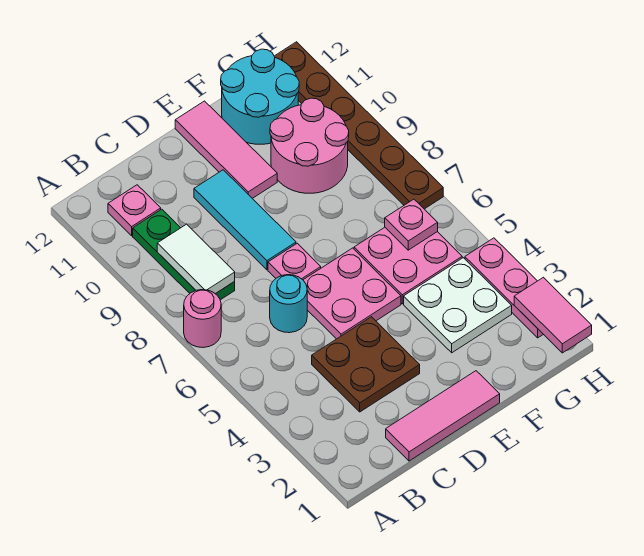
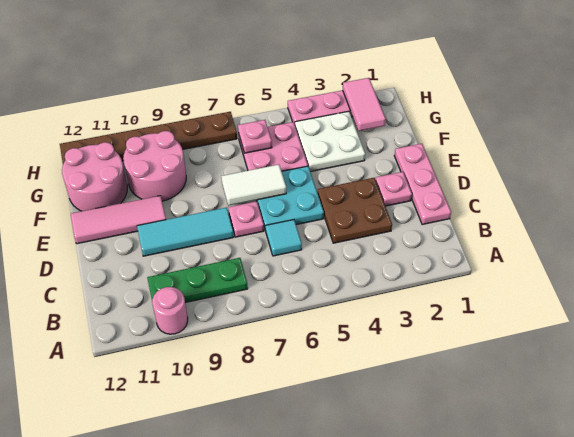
pink round brick A7 level 1 -> pink round brick A10 level 1
white tile B8:B9 level 2 -> white tile E6:E7 level 2
pink plate B11 level 1 -> pink plate D2 level 1
pink tile C1:E1 level 1 -> pink plate C1:E1 level 1
cyan round brick C6 level 1 -> cyan tile C6 level 1
pink plate D5:E6 level 1 -> cyan plate D5:E6 level 1
cyan round brick F11:G12 level 1 -> pink round brick F11:G12 level 1
pink tile H1:H2 level 2 -> pink tile G2:H2 level 2

